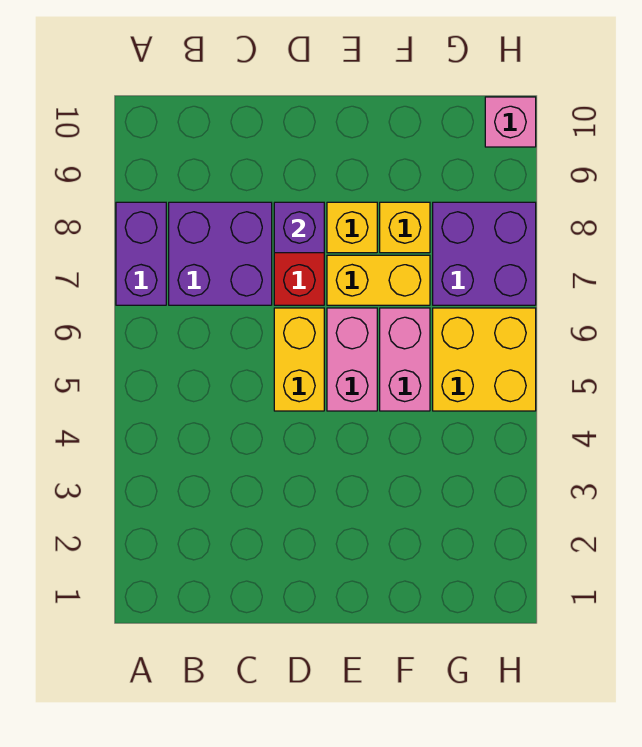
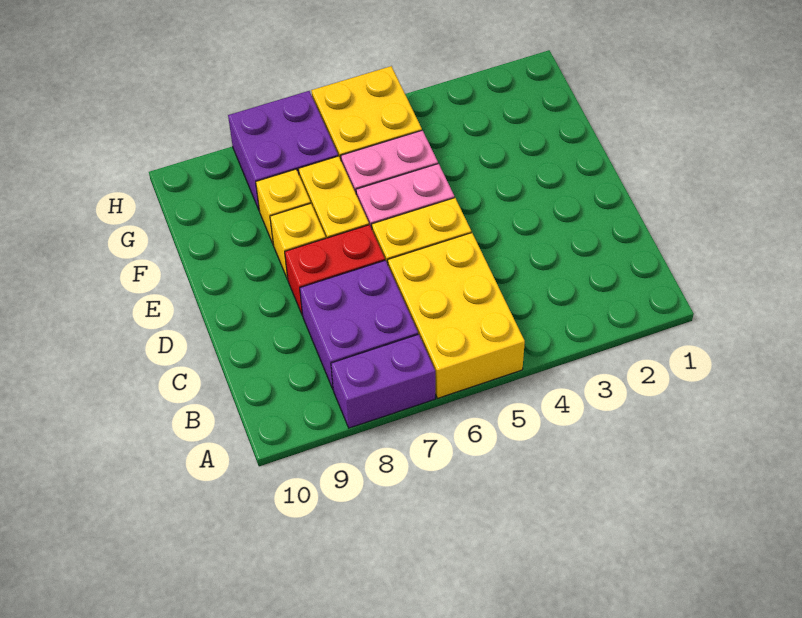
none -> yellow brick A5:C6 level 1
purple brick D8 level 2 -> none
pink brick H10 level 1 -> none

